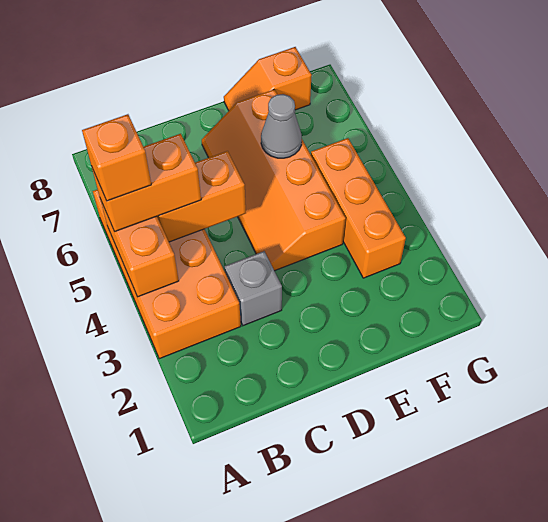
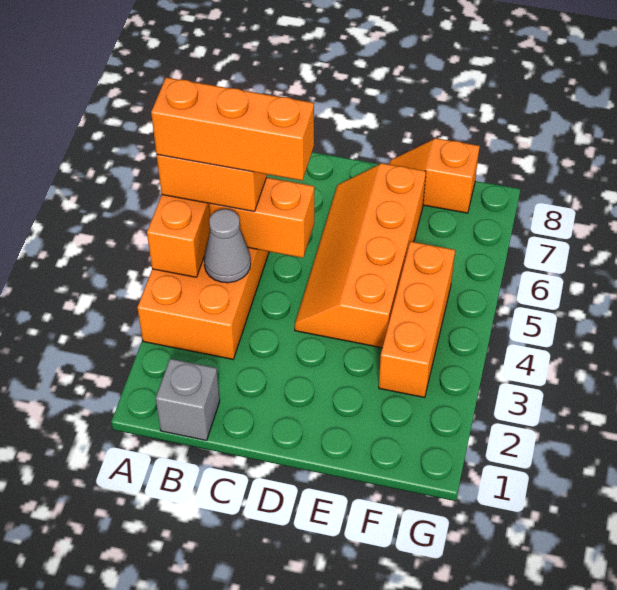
orange brick A5 level 4 -> orange brick A5:C5 level 4
grey brick C3 level 1 -> grey brick B1 level 1
grey cone E6 level 2 -> grey cone B4 level 2

